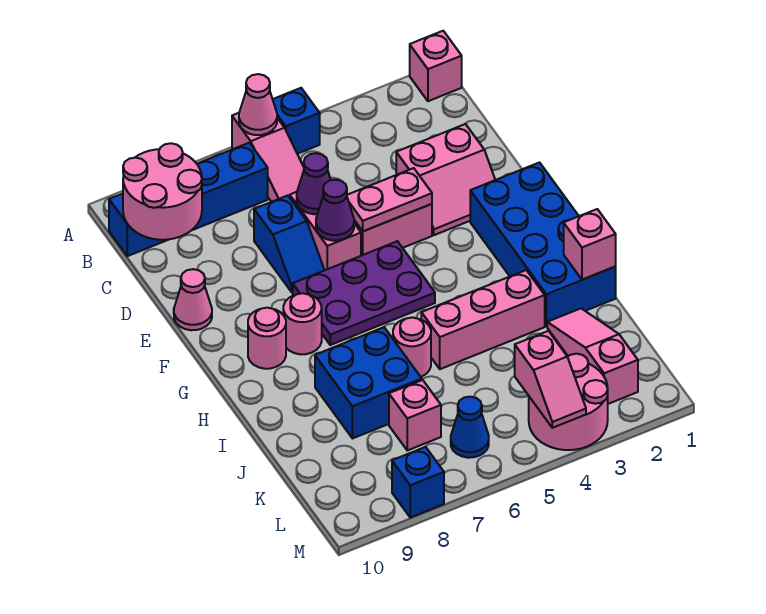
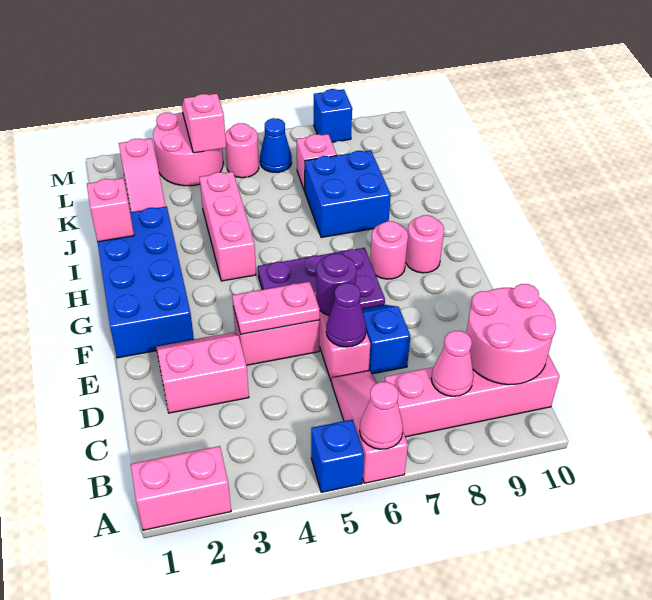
pink brick A1 level 1 -> pink brick A1:A2 level 1
blue brick B7:B10 level 1 -> pink brick B7:B10 level 1
purple cone E6 level 2 -> purple round brick E6 level 2
pink cone E10 level 1 -> pink cone B8 level 2
pink brick I3:I5 level 1 -> pink brick H4:J4 level 1
pink round brick I6 level 1 -> pink round brick L5 level 1

